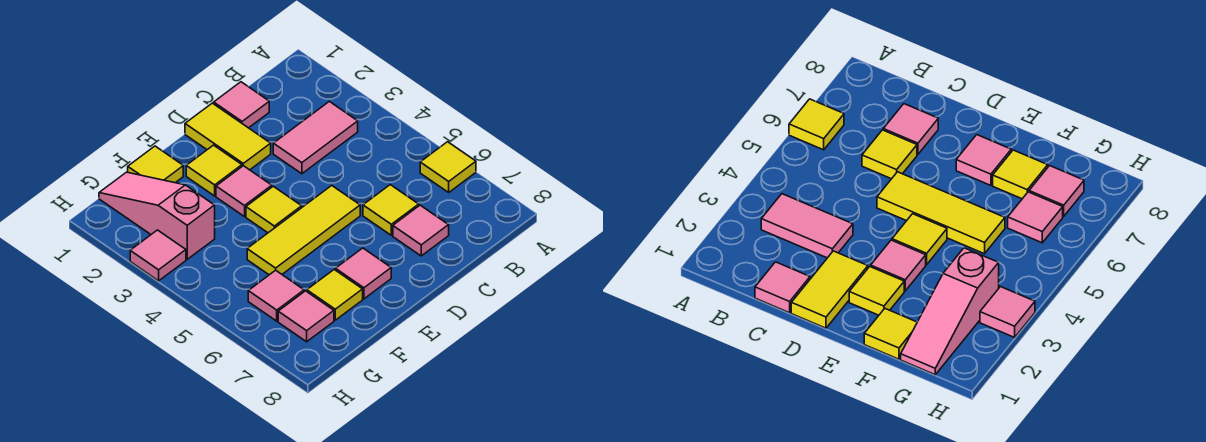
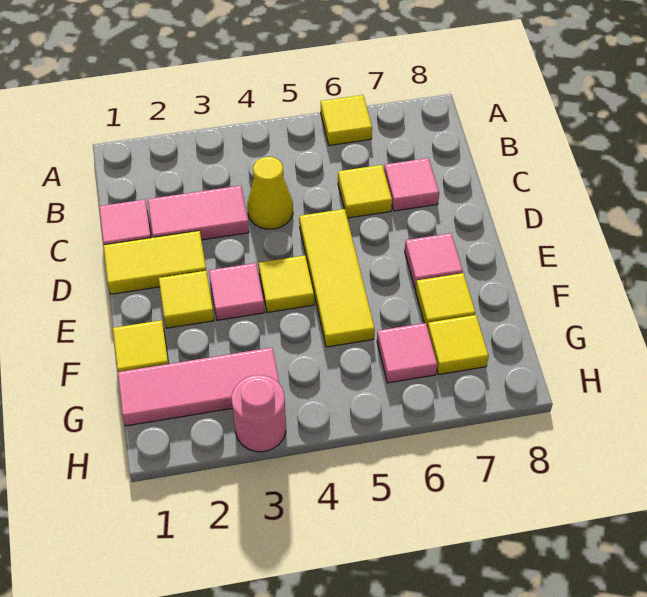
pink tile B3:C3 level 1 -> pink tile C2:C3 level 1
none -> yellow cone C4 level 1
pink slope G1:G3 level 1 top 3 -> pink tile G1:G3 level 1
pink tile G7 level 1 -> yellow tile G7 level 1
pink tile H3 level 1 -> pink round brick H3 level 1

